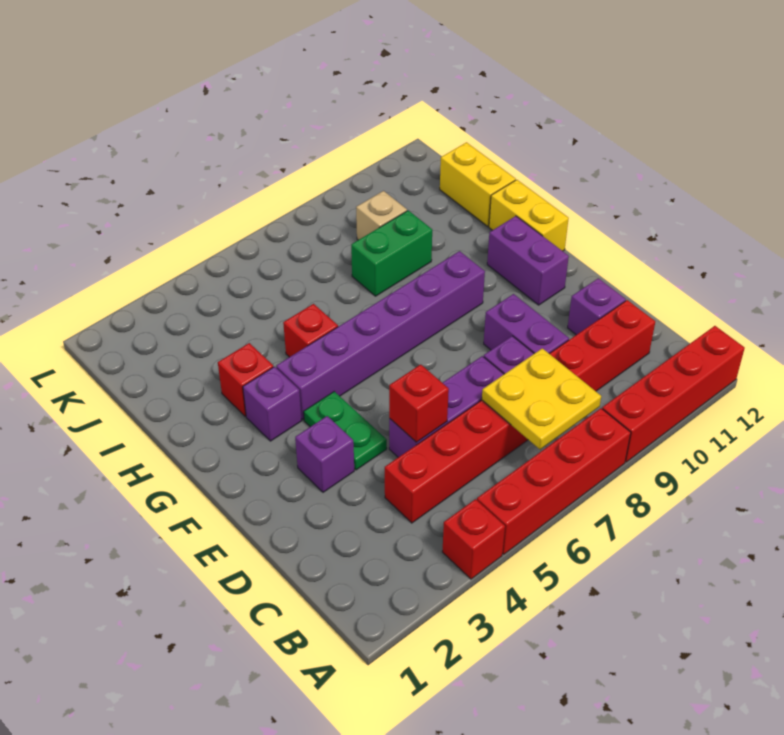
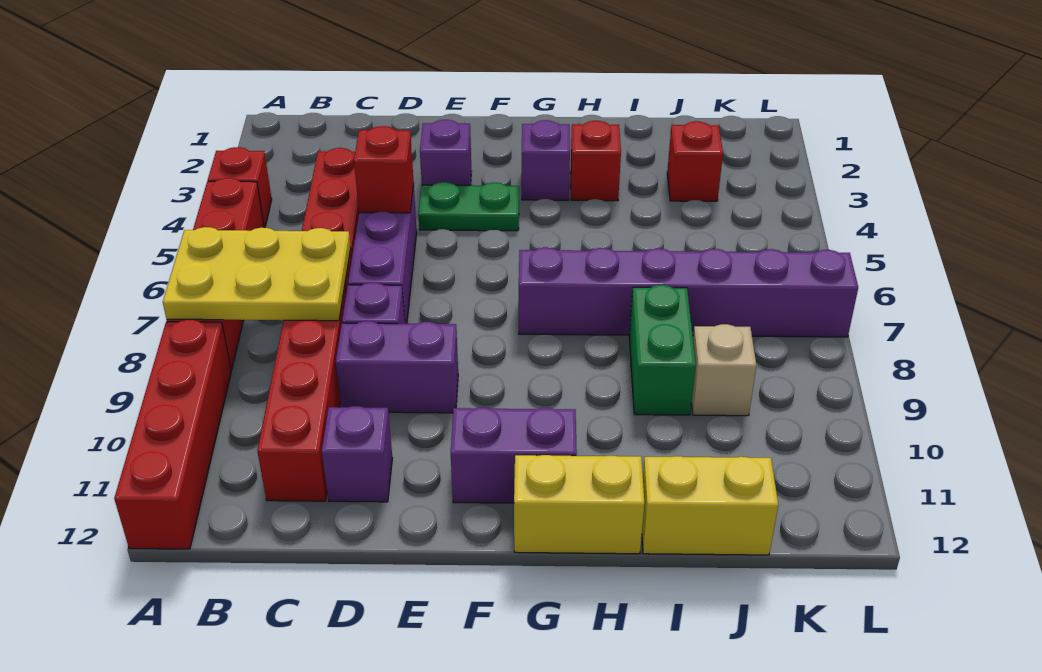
yellow plate B7:C8 level 2 -> yellow plate A7:C8 level 2
purple brick G4:G9 level 1 -> purple brick G7:L7 level 1
red brick H5 level 1 -> red brick J3 level 1

